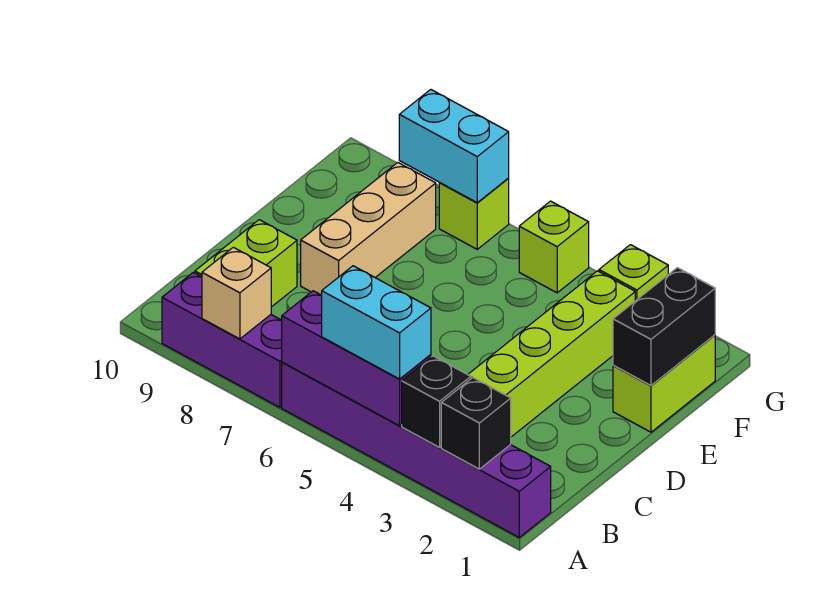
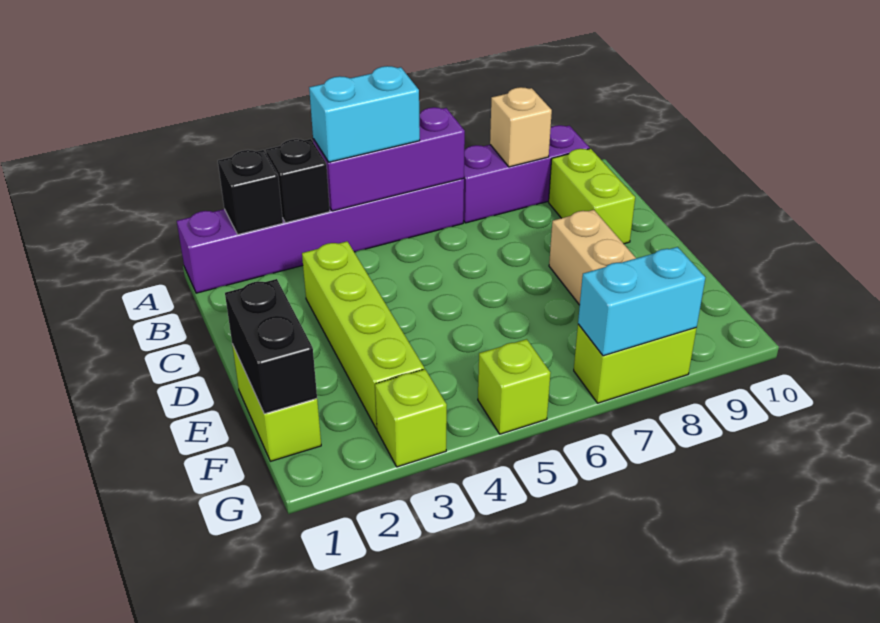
lime brick G7 level 1 -> lime brick G7:G8 level 1

